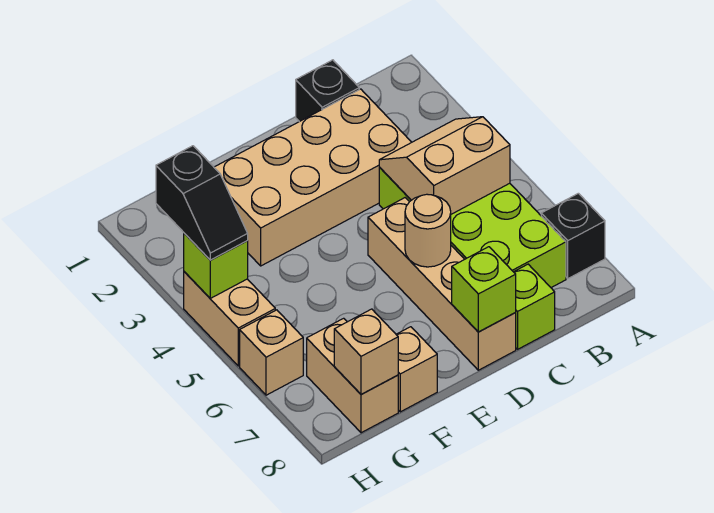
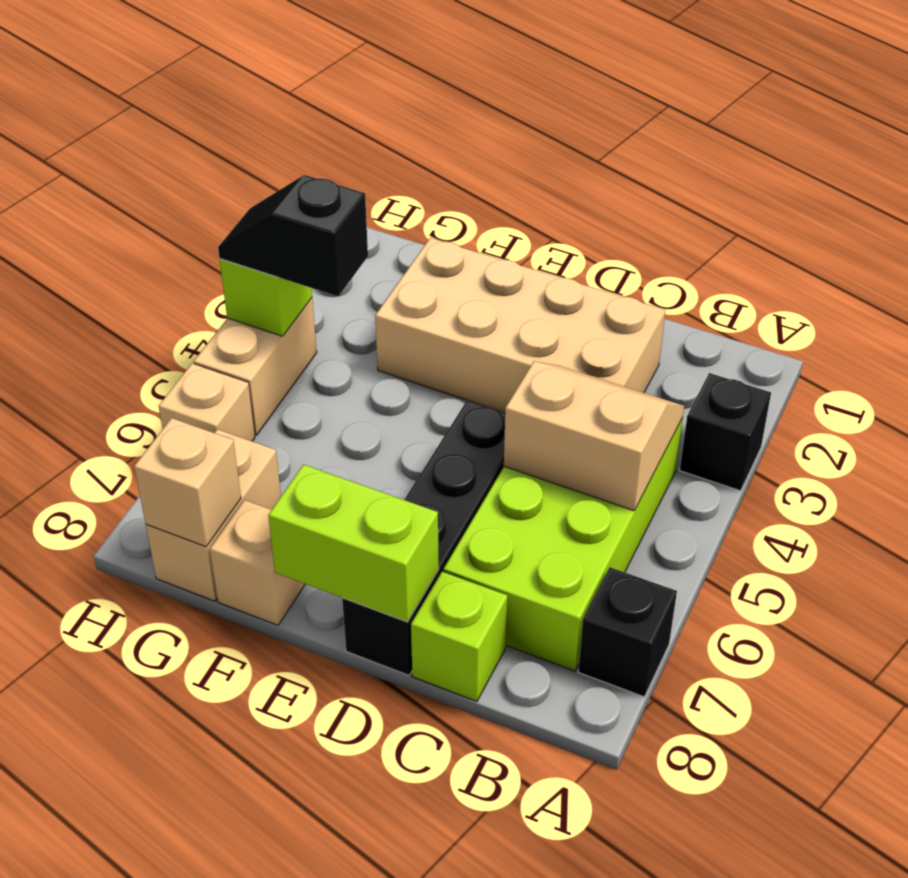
black brick C1 level 1 -> black brick A3 level 1
tan brick D5:D8 level 1 -> black brick D5:D8 level 1
tan round brick D6 level 2 -> none
lime brick D8 level 2 -> lime brick D8:E8 level 2
black slope H3:H4 level 3 top 3 -> black slope G4:H4 level 3 top G

